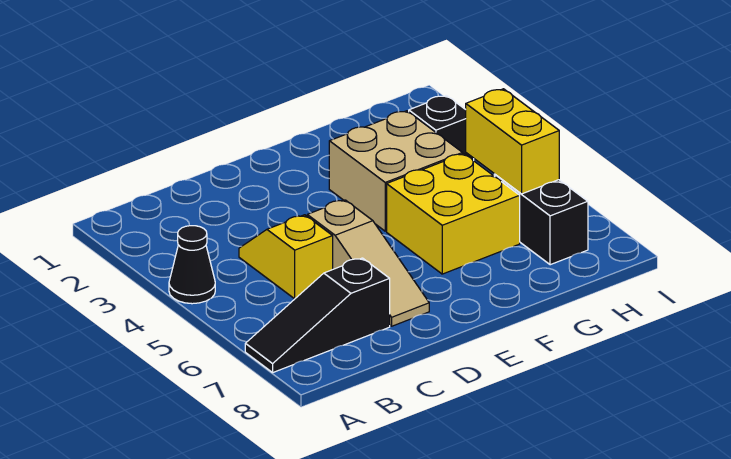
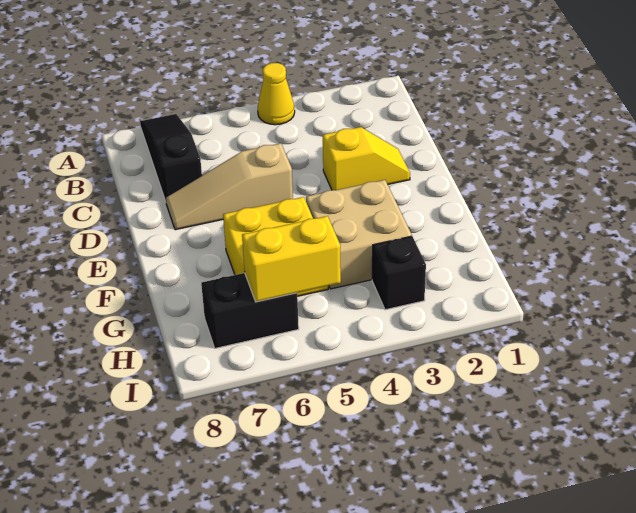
black cone A4 level 1 -> yellow cone A4 level 1
yellow slope C4:C5 level 1 top 5 -> yellow slope D2:D3 level 1 top 3

